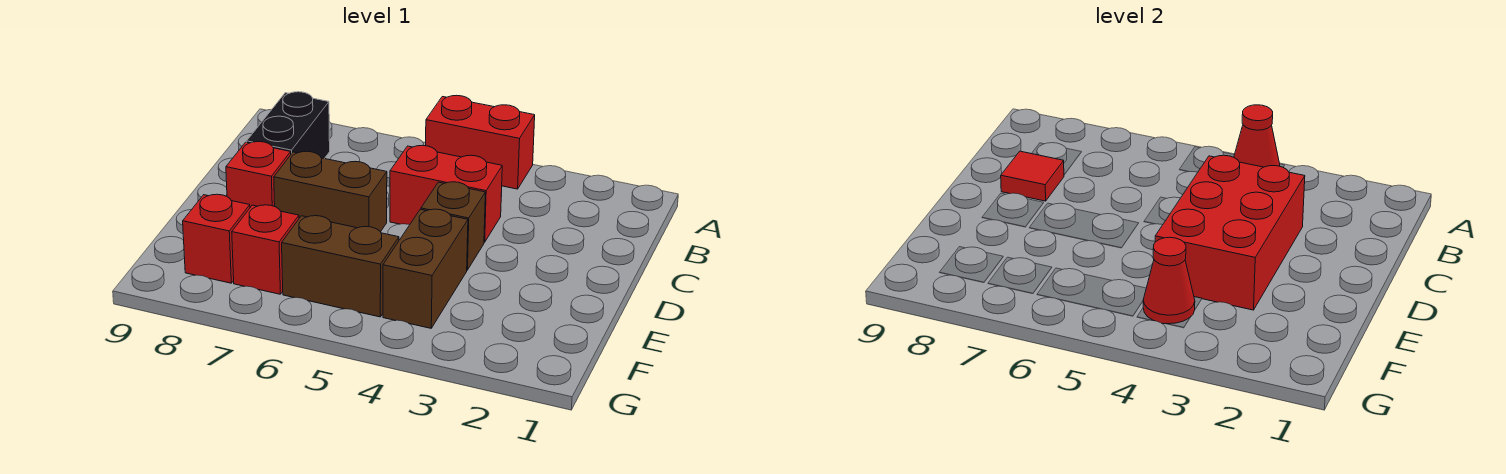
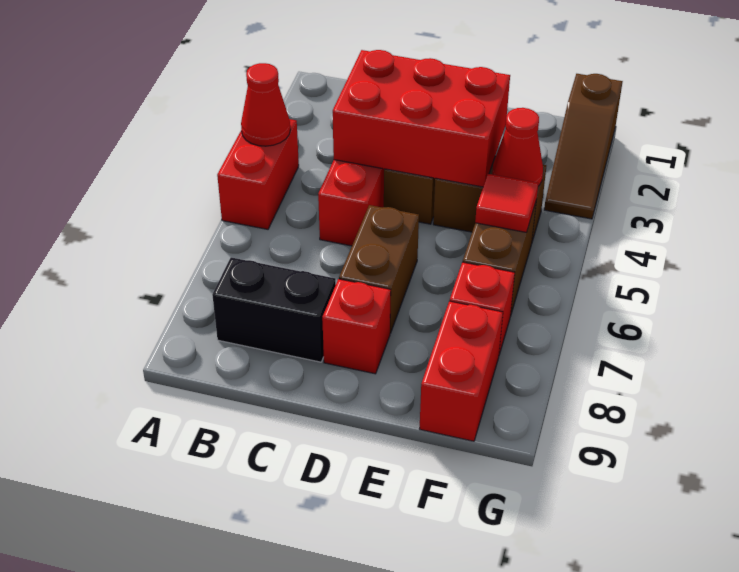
red tile C8 level 2 -> red tile F5 level 2
red brick F8 level 1 -> red brick F8:F9 level 1
none -> brown slope G1:G3 level 1 top 1

